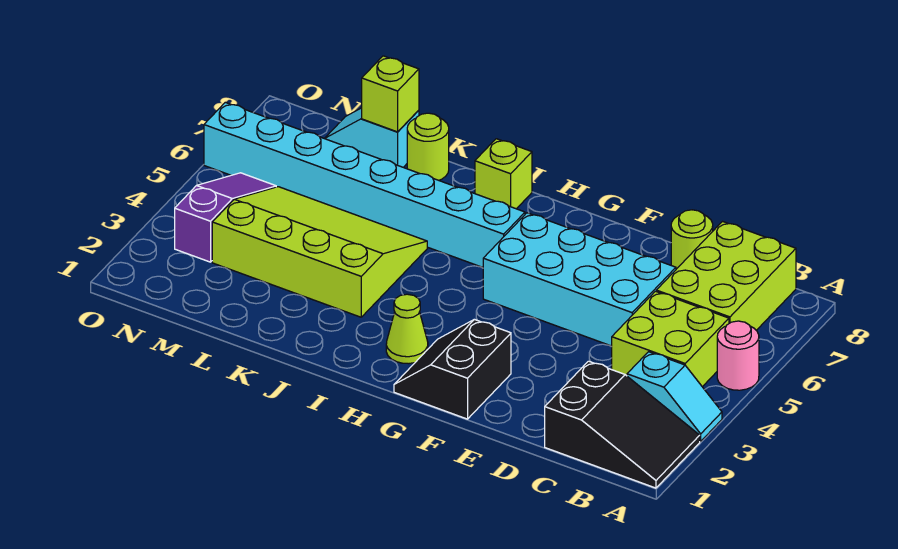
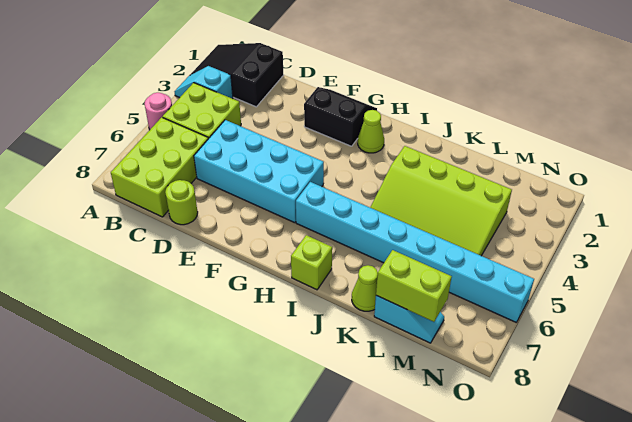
black slope F1:G2 level 1 top F -> black slope F1:G2 level 1 top 2
lime round brick K8 level 1 -> lime cone K8 level 1
lime brick L8 level 2 -> lime brick L8:M8 level 2
purple slope N3:N5 level 1 top 3 -> none

